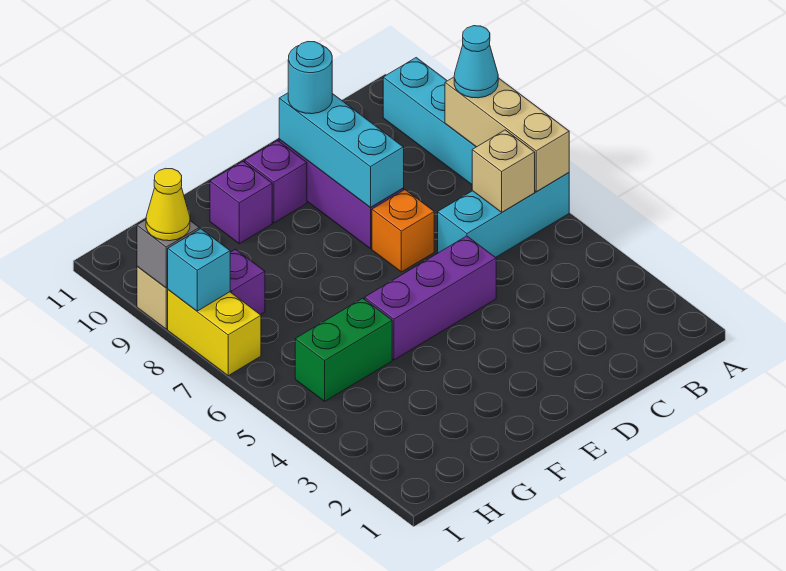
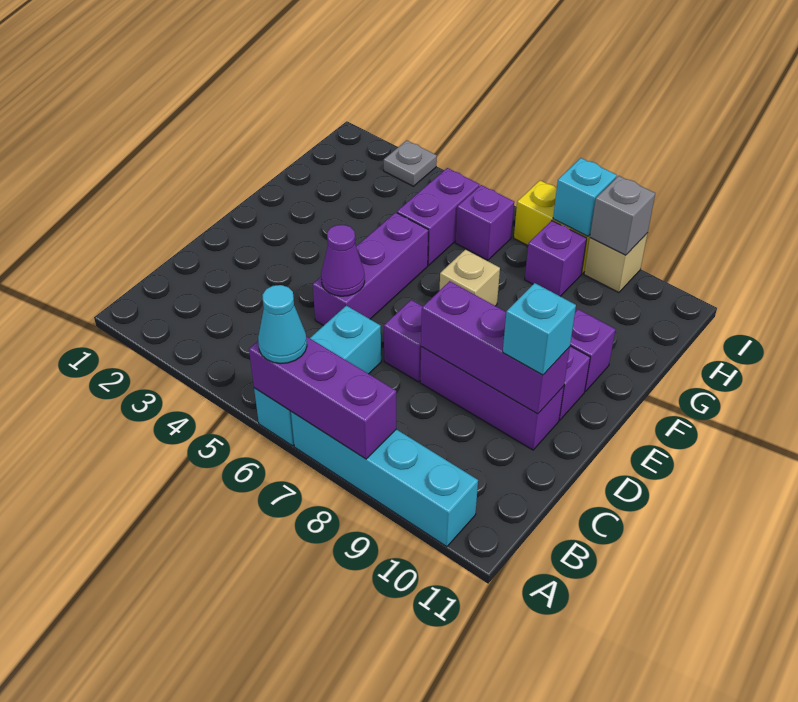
tan brick A6:A8 level 2 -> purple brick A6:A8 level 2
cyan cone A8 level 3 -> cyan cone A6 level 3
tan brick B6 level 2 -> tan brick F7 level 1
none -> purple cone D5 level 2
orange brick D7 level 1 -> purple brick D7 level 1
cyan brick D8:D10 level 2 -> purple brick D8:D10 level 2
cyan round brick D10 level 3 -> cyan brick D10 level 3
green brick G5:H5 level 1 -> purple brick G5:H5 level 1
none -> purple brick H6 level 1
none -> grey plate I3 level 1
yellow cone I9 level 3 -> none

